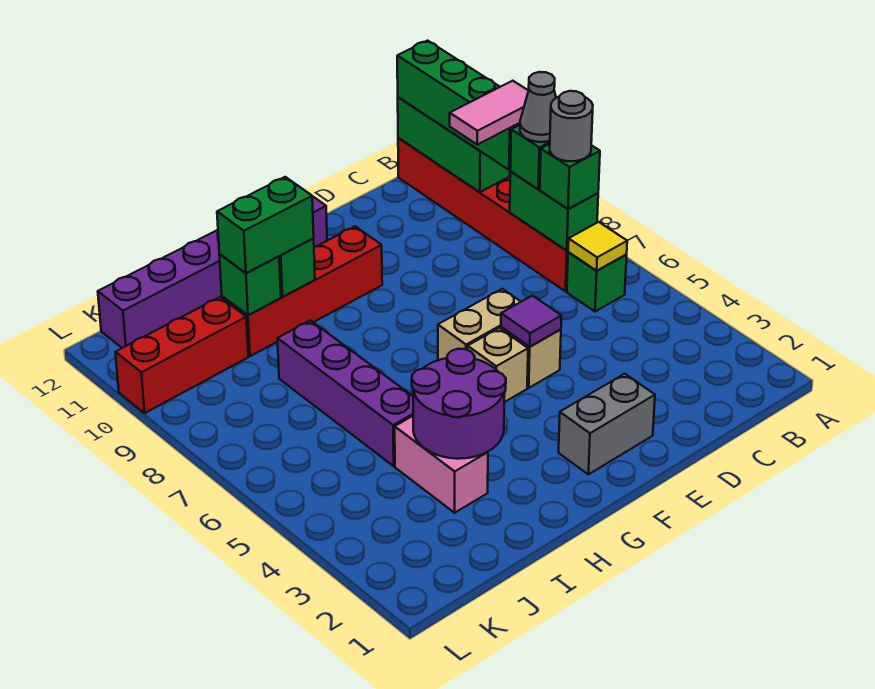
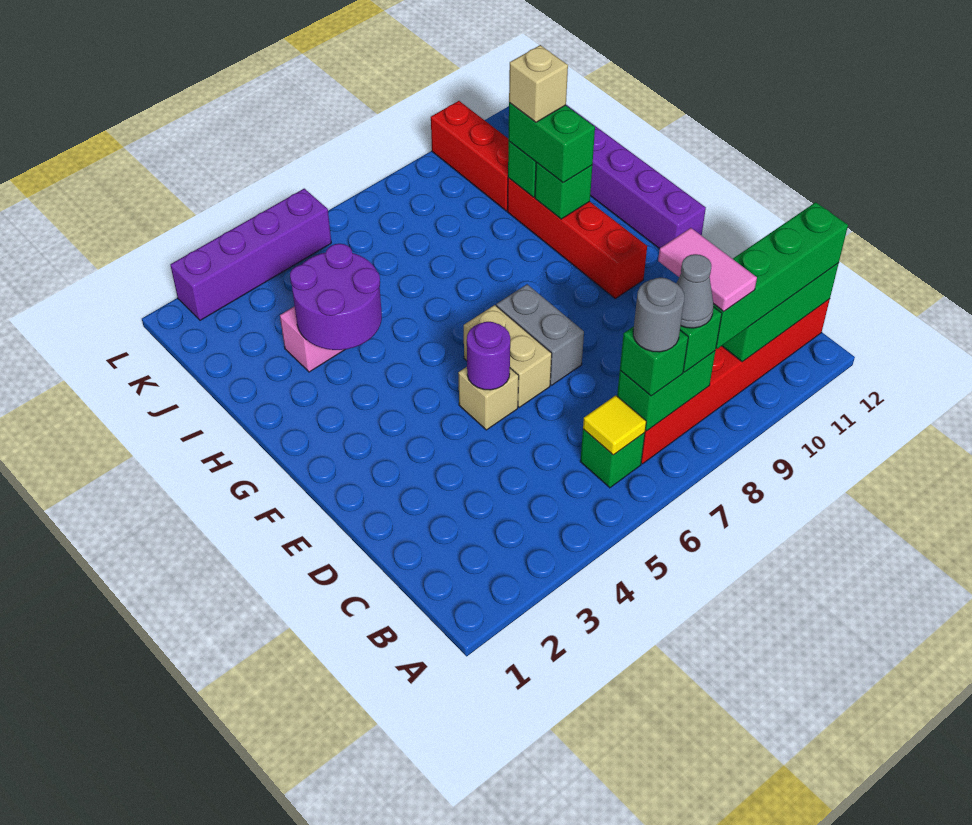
grey brick E2:F2 level 1 -> grey brick E7:F7 level 1
purple tile E5 level 2 -> purple round brick E5 level 2
tan brick F5 level 1 -> tan brick I10 level 4
purple brick I5:I8 level 1 -> purple brick L2:L5 level 1

